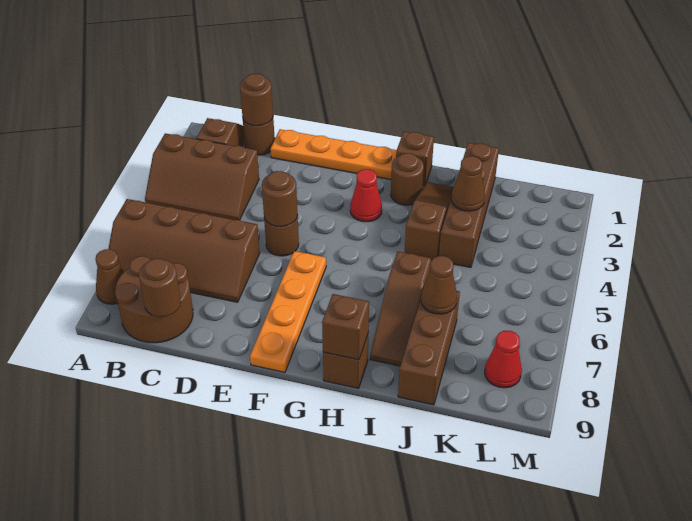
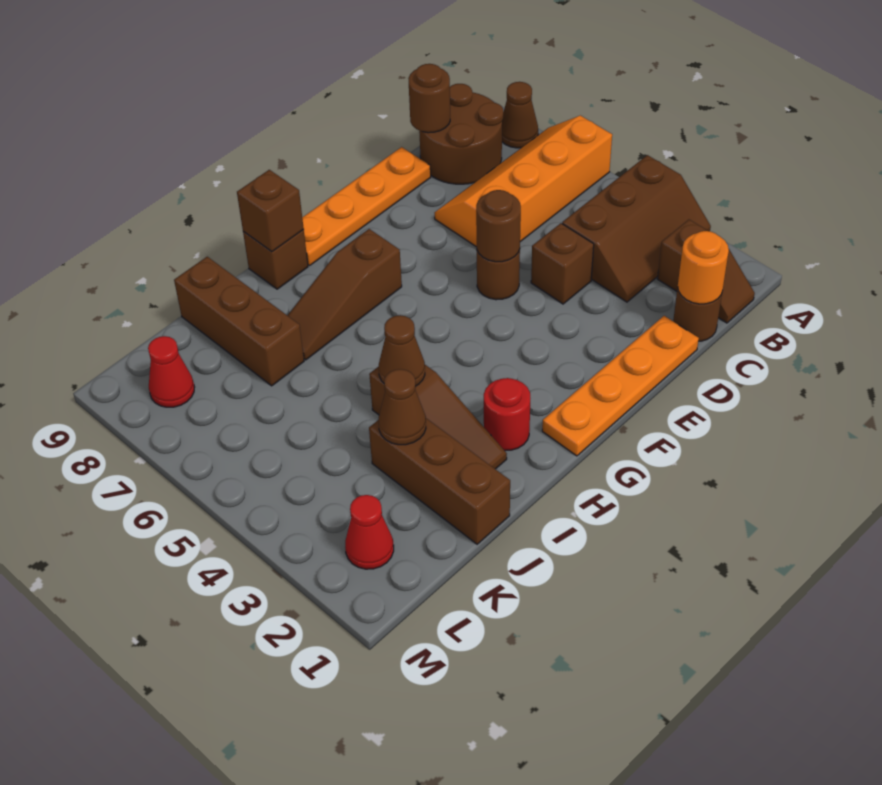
brown slope A3:C4 level 1 top 3 -> brown slope A3:C4 level 1 top 4
brown slope A6:D7 level 1 top 6 -> orange slope A6:D7 level 1 top 6
brown round brick C1 level 2 -> orange round brick C1 level 2
orange plate F6:F9 level 1 -> orange plate D9:G9 level 1
red cone G3 level 1 -> red cone L2 level 1
brown brick H1 level 1 -> brown brick D4 level 1
brown round brick H2 level 1 -> red round brick H2 level 1
brown slope I6:I8 level 1 top 6 -> brown slope G7:I7 level 1 top G
brown brick J1:J4 level 1 -> brown brick J1:J3 level 1
brown cone J7 level 2 -> brown cone I4 level 2

